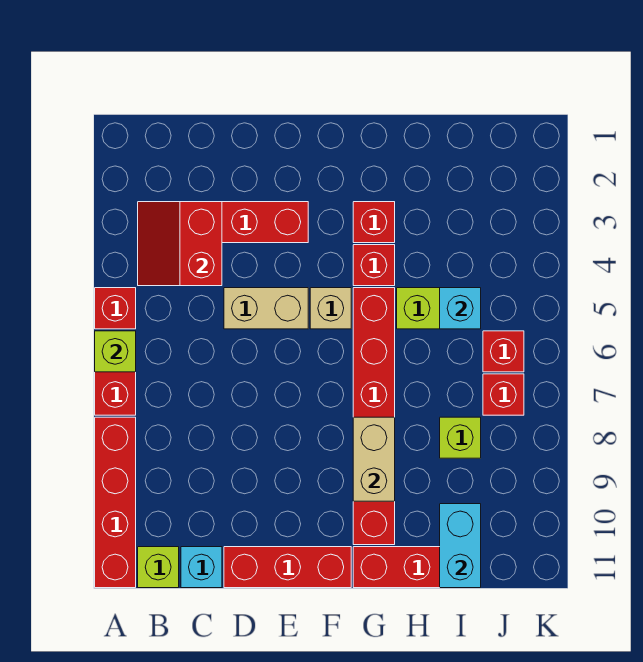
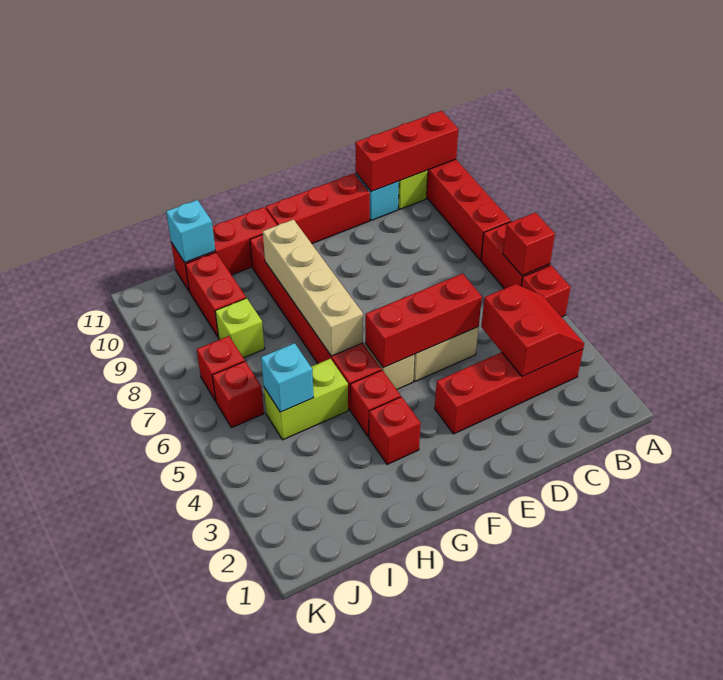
lime brick A6 level 2 -> red brick A6 level 2
none -> red brick A11:C11 level 2
none -> red brick D5:F5 level 2
tan brick G8:G9 level 2 -> tan brick G6:G9 level 2
none -> red brick I9:I10 level 1
cyan brick I10:I11 level 2 -> cyan brick I11 level 2

